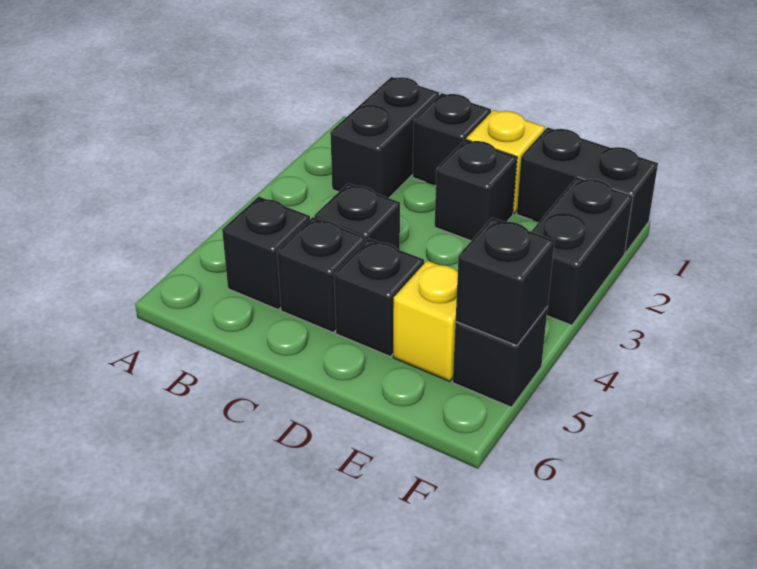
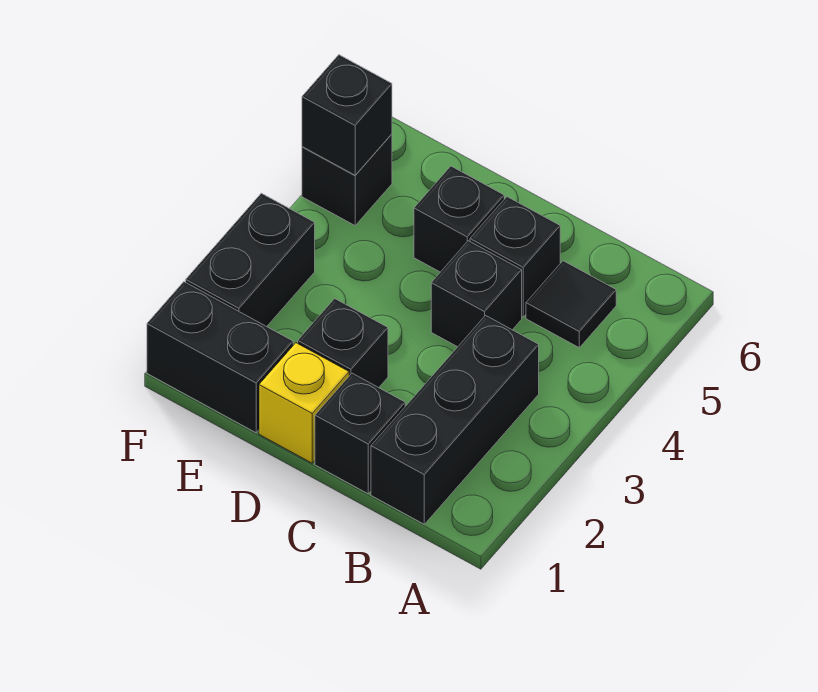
black brick B1:B2 level 1 -> black brick B1:B3 level 1
black brick B5 level 1 -> black tile B5 level 1
yellow brick E5 level 1 -> none

